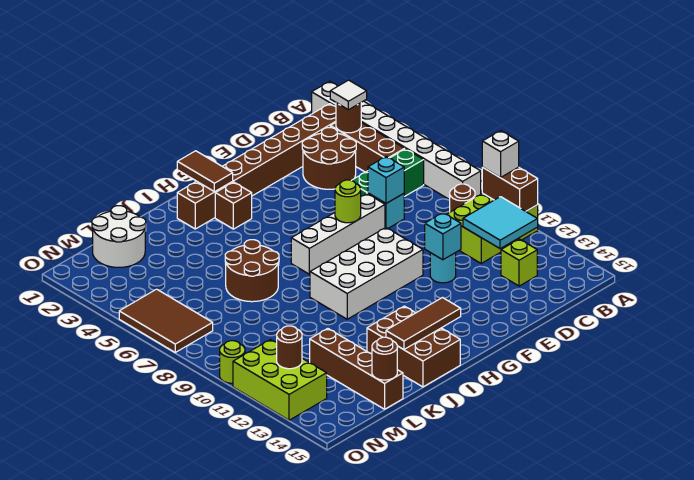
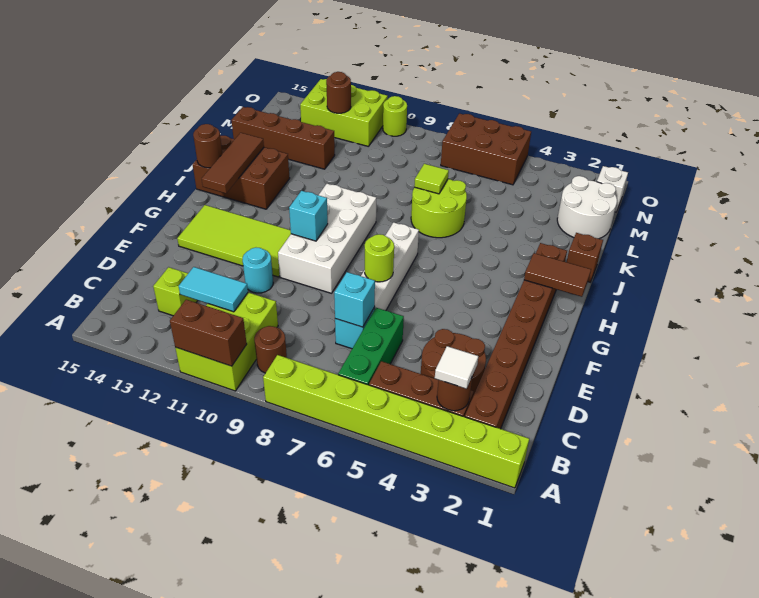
white brick A1:A8 level 1 -> lime brick A1:A8 level 1
white brick A10 level 3 -> white brick N1 level 1
cyan tile B11:C12 level 2 -> cyan tile C11:C12 level 2
cyan brick E11 level 2 -> cyan brick G10 level 2
none -> lime tile F11:G14 level 1
brown brick H3 level 1 -> brown brick J1 level 1
brown round brick J6:K7 level 1 -> lime round brick J6:K7 level 1
none -> lime tile K7 level 2
brown round brick L15 level 2 -> brown round brick I15 level 2
brown tile N5:O7 level 1 -> brown brick N5:O7 level 1

